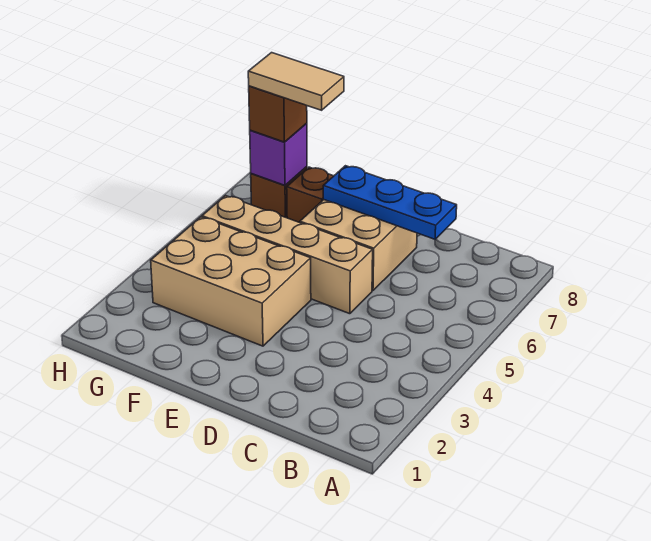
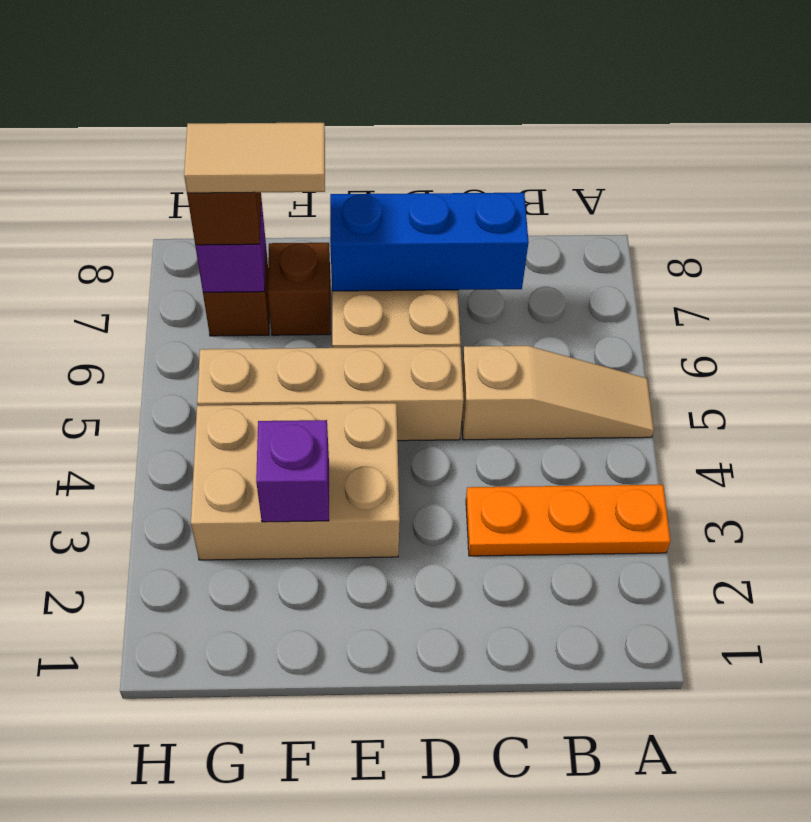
none -> orange plate A3:C3 level 1
none -> tan slope A5:C5 level 1 top C
blue plate C7:E7 level 2 -> blue brick C7:E7 level 2
none -> purple brick F3 level 2

